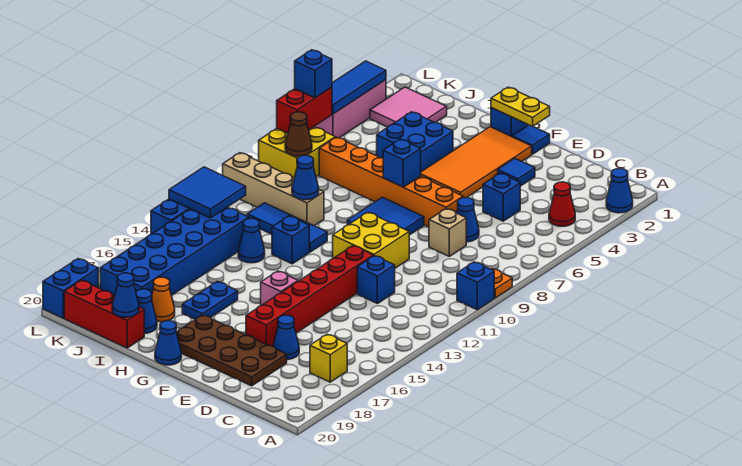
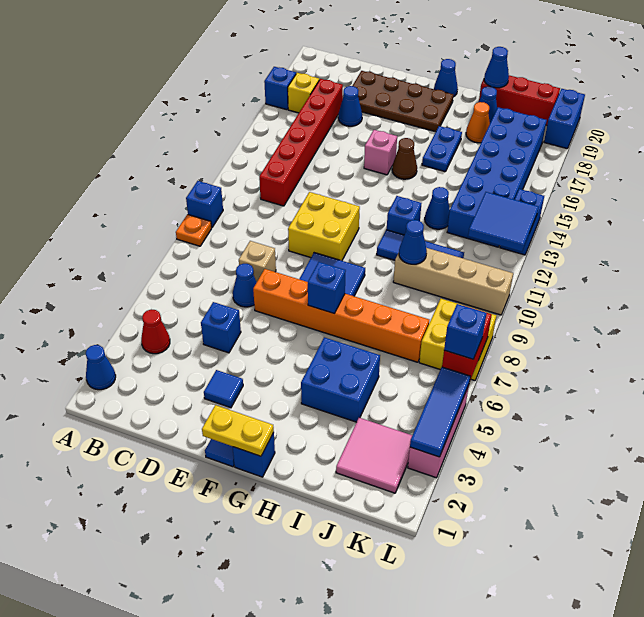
blue brick D12 level 1 -> blue brick A17 level 1
red brick E12:E17 level 1 -> red brick C12:C17 level 1
orange tile F2:G5 level 1 -> none
brown cone K8 level 2 -> brown cone G15 level 1

